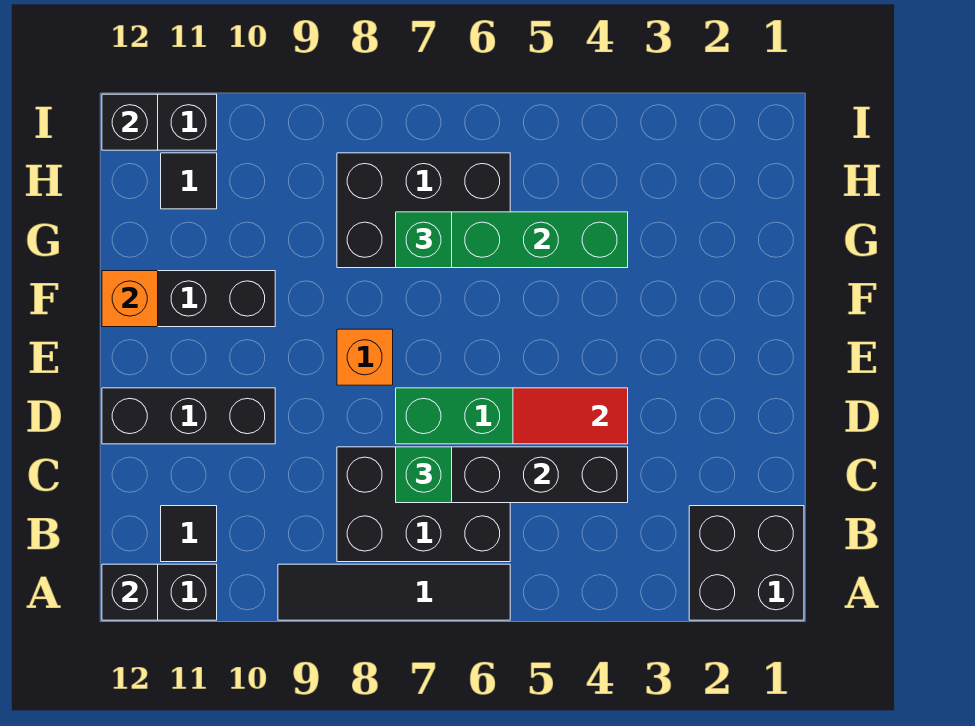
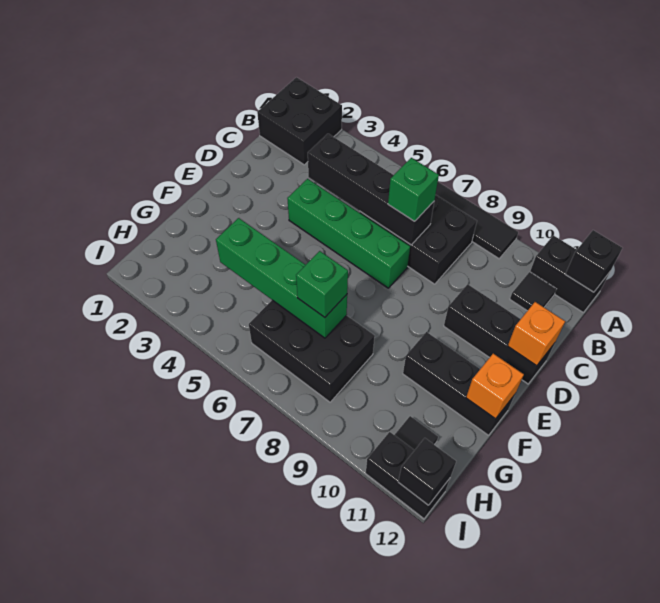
red tile D4:D5 level 2 -> none
orange brick E8 level 1 -> orange brick D12 level 2

